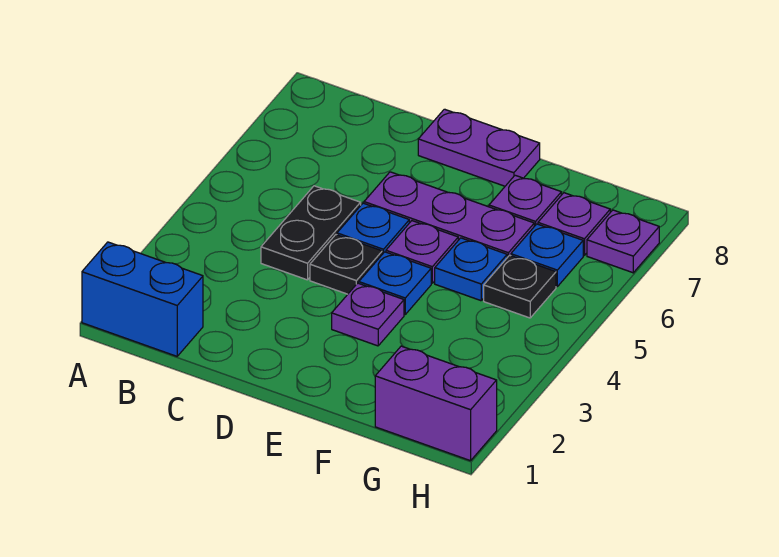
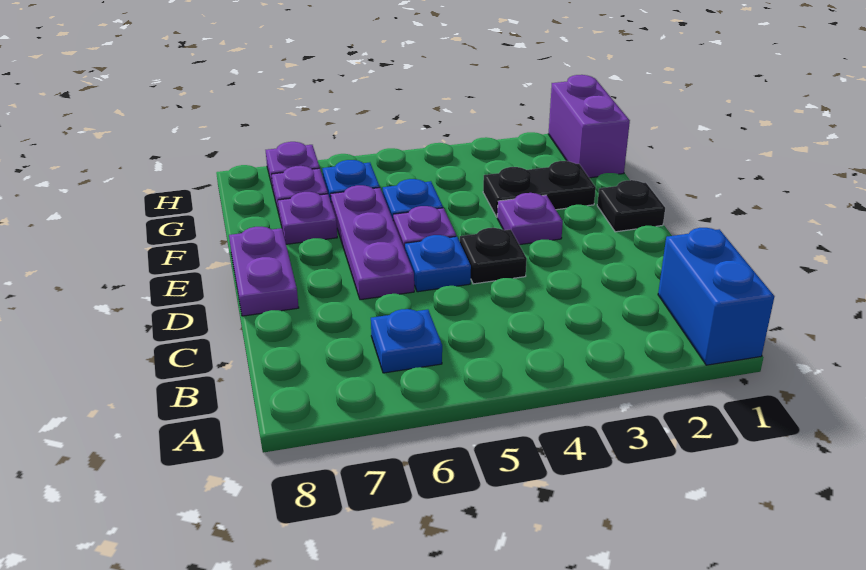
black plate C4:C5 level 1 -> black plate F2:F3 level 1
blue plate E4 level 1 -> blue plate B6 level 1
black plate G5 level 1 -> black plate E1 level 1

